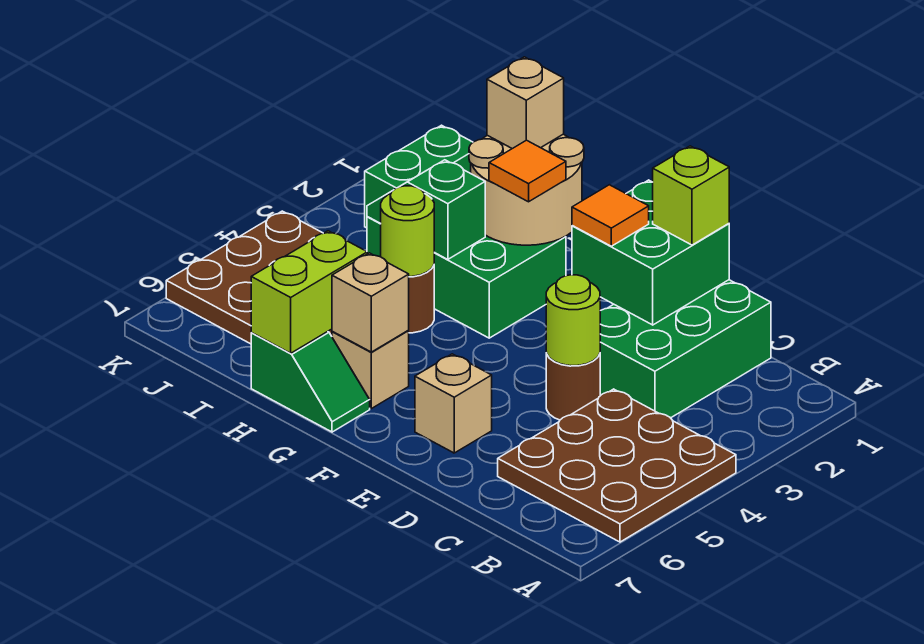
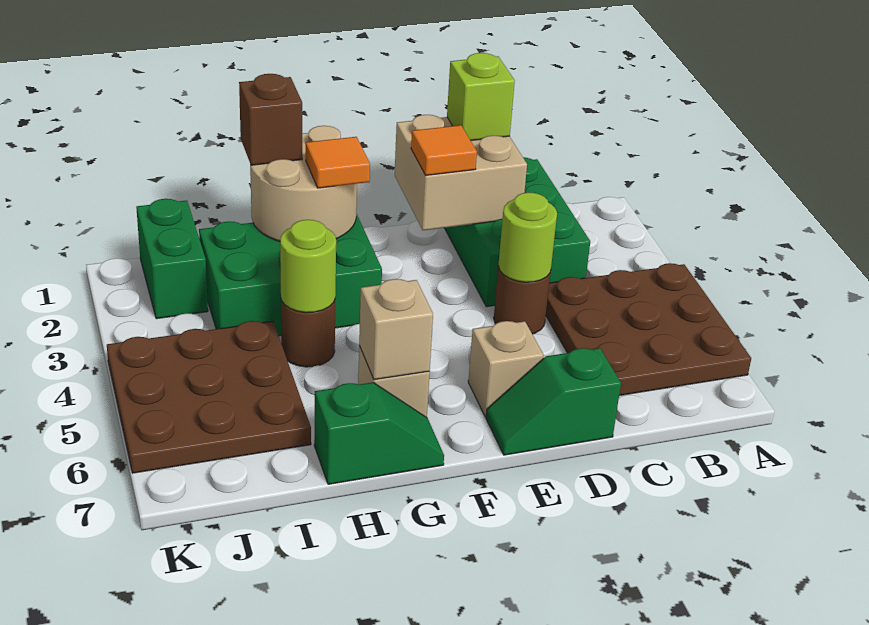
green brick D1:E2 level 2 -> tan brick D1:E2 level 2
tan brick H1 level 3 -> brown brick H1 level 3
green slope H3:I3 level 2 top H -> green slope D7:E7 level 1 top D
lime brick H6:H7 level 2 -> none

